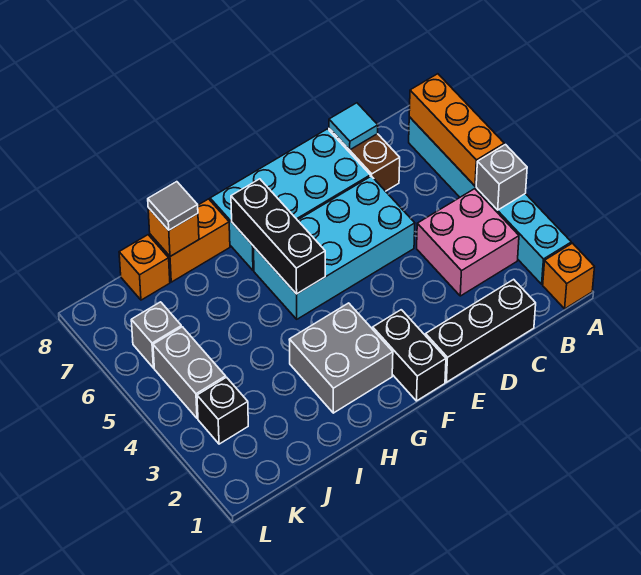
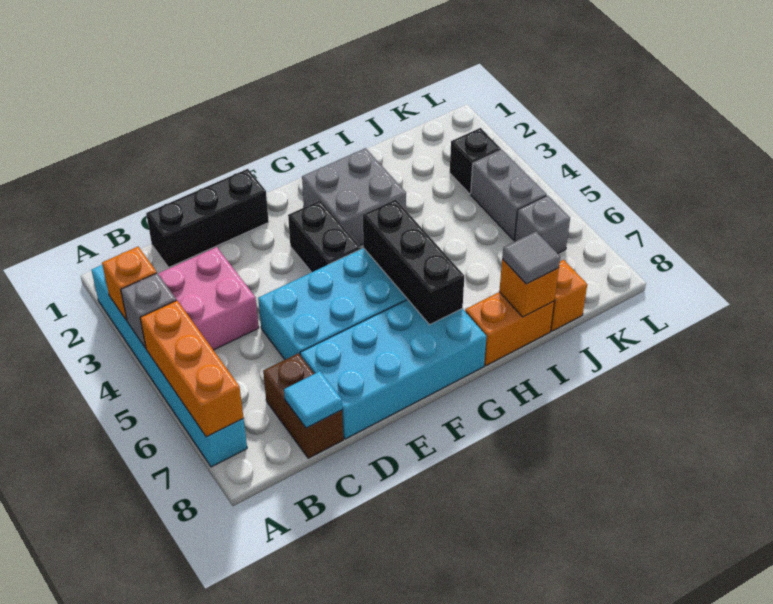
orange brick A1 level 1 -> orange brick A3 level 2
black brick F1:F2 level 1 -> black brick F3:F4 level 1

